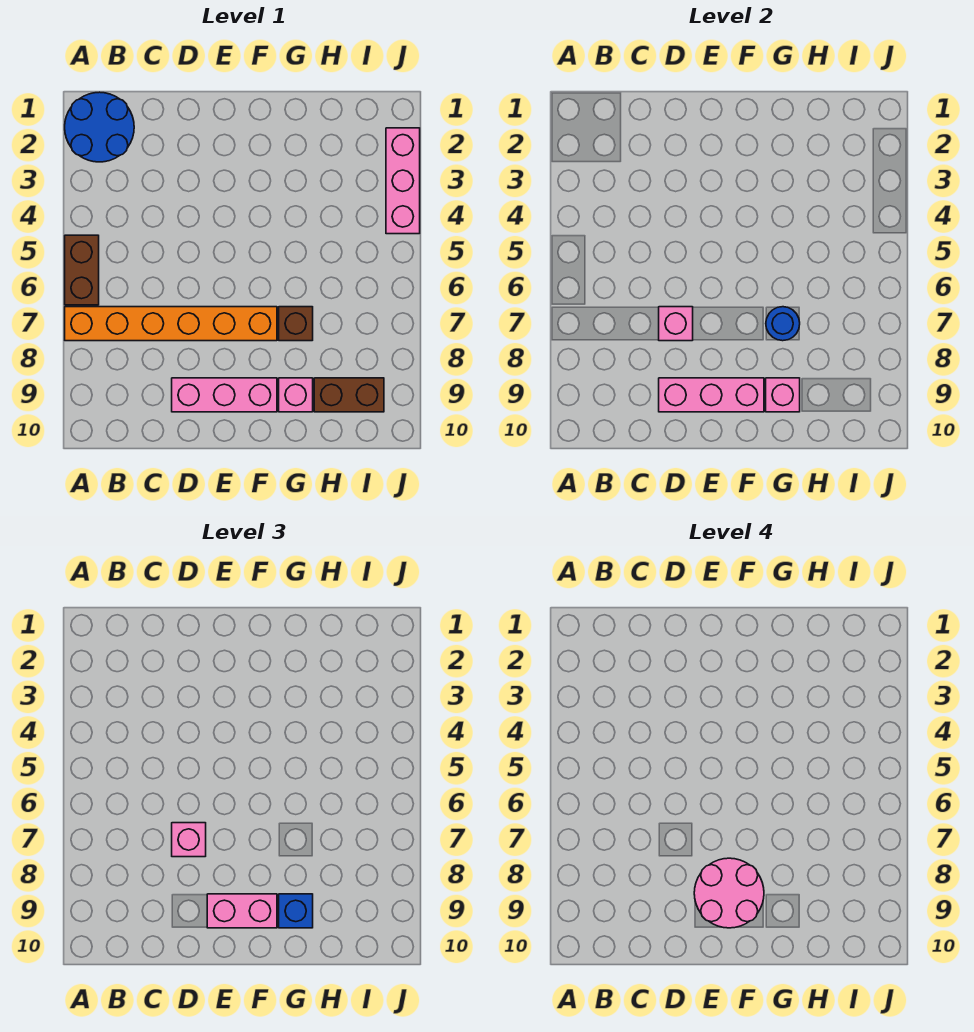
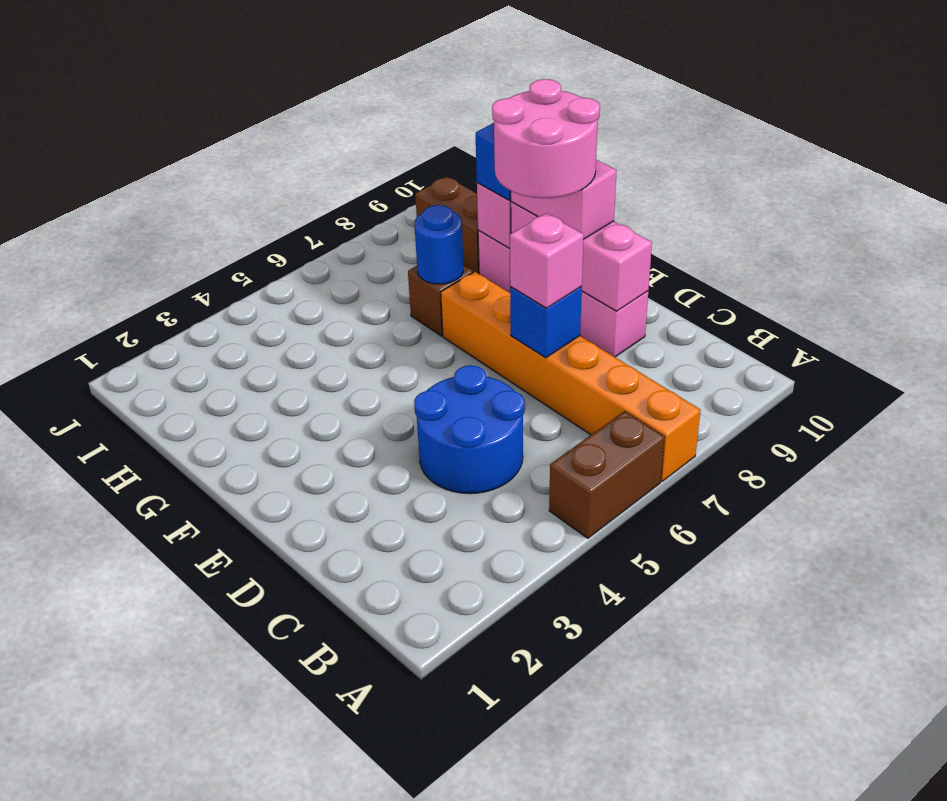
blue round brick A1:B2 level 1 -> blue round brick C4:D5 level 1
pink brick D7 level 2 -> blue brick D7 level 2
pink brick J2:J4 level 1 -> none

